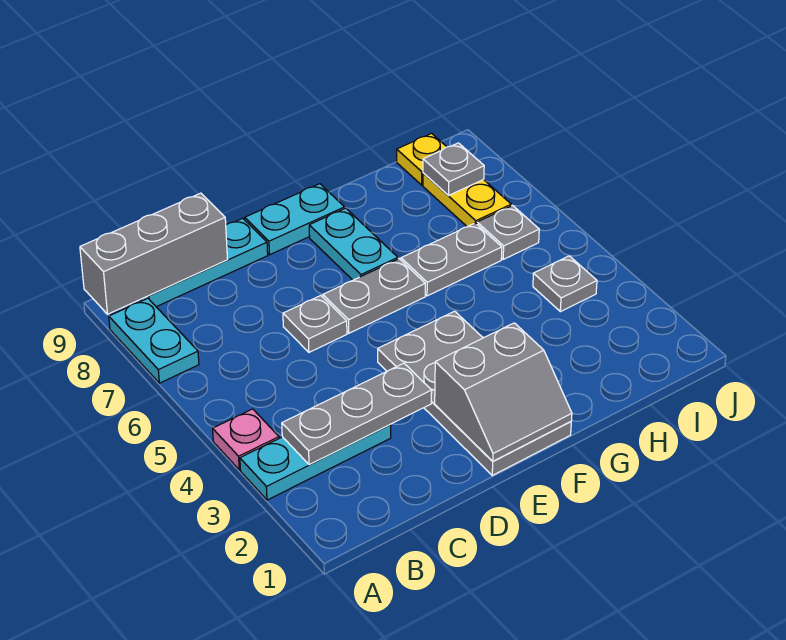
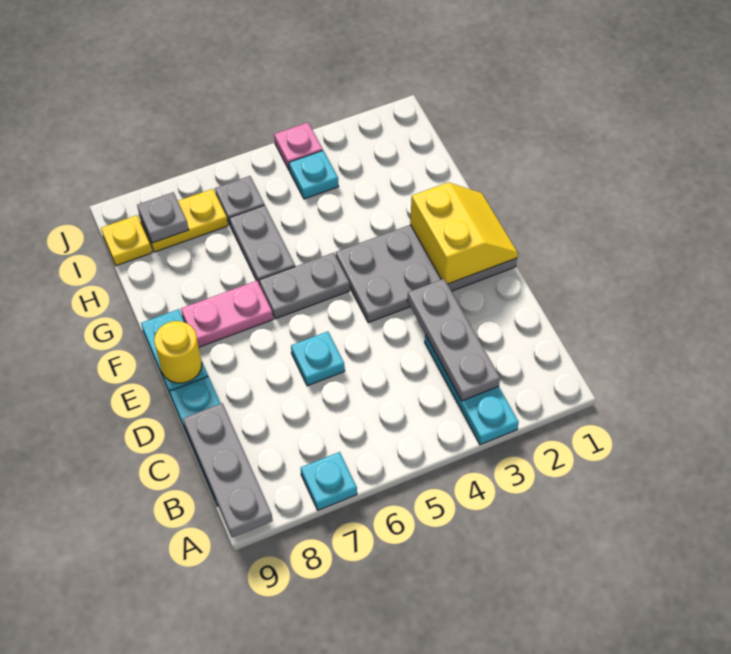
pink plate A4 level 1 -> pink plate J4 level 1
cyan plate A7:A8 level 1 -> cyan plate A7 level 1
grey brick A9:C9 level 2 -> grey plate A9:C9 level 2
grey plate D6 level 1 -> cyan plate D6 level 1
grey slope E1:F2 level 2 top 2 -> yellow slope E1:F2 level 2 top 2
grey plate E6:F6 level 1 -> grey plate F5:F6 level 1
none -> yellow round brick E9 level 2
cyan plate F7:F8 level 1 -> pink plate F7:F8 level 1
grey plate I4 level 1 -> cyan plate I4 level 1

